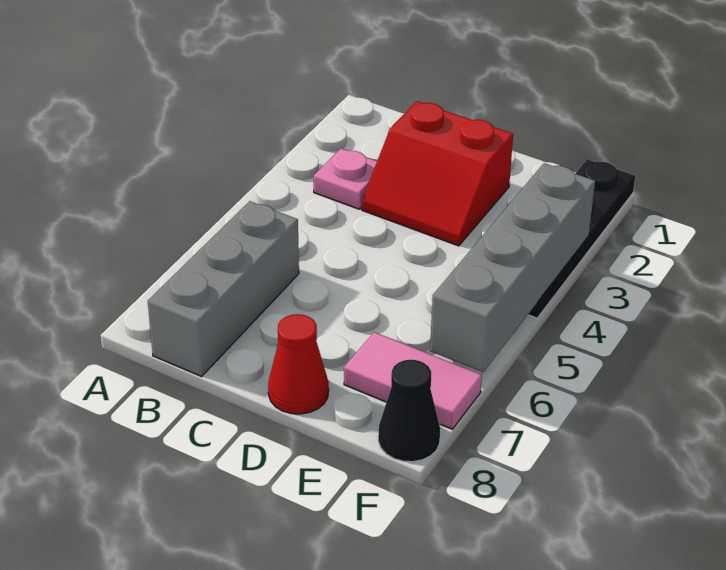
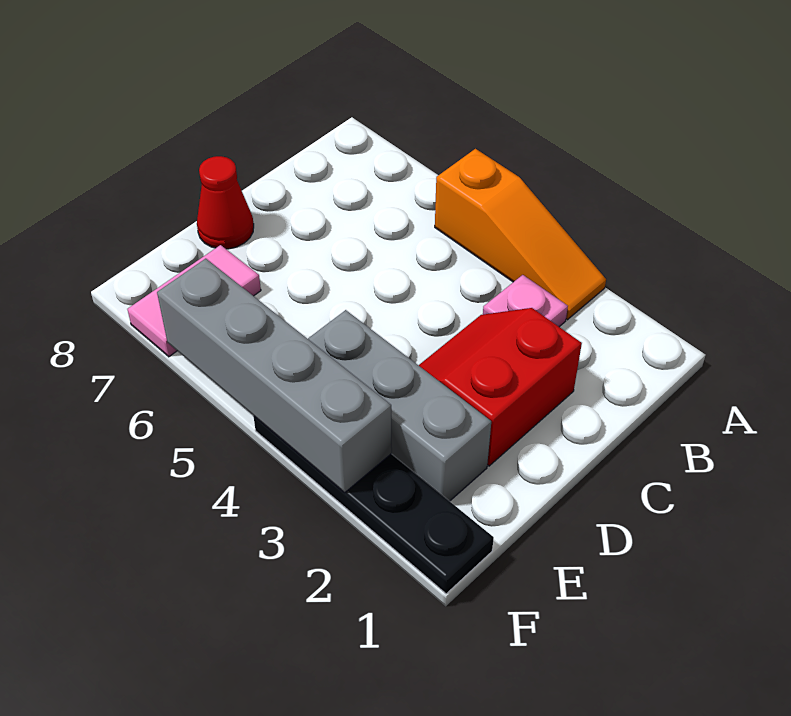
none -> orange slope A3:A5 level 1 top 5
grey brick B6:B8 level 1 -> grey brick E2:E4 level 1
black cone F8 level 1 -> none

